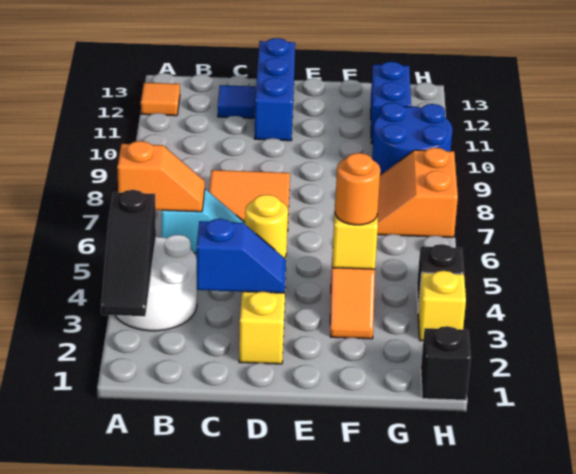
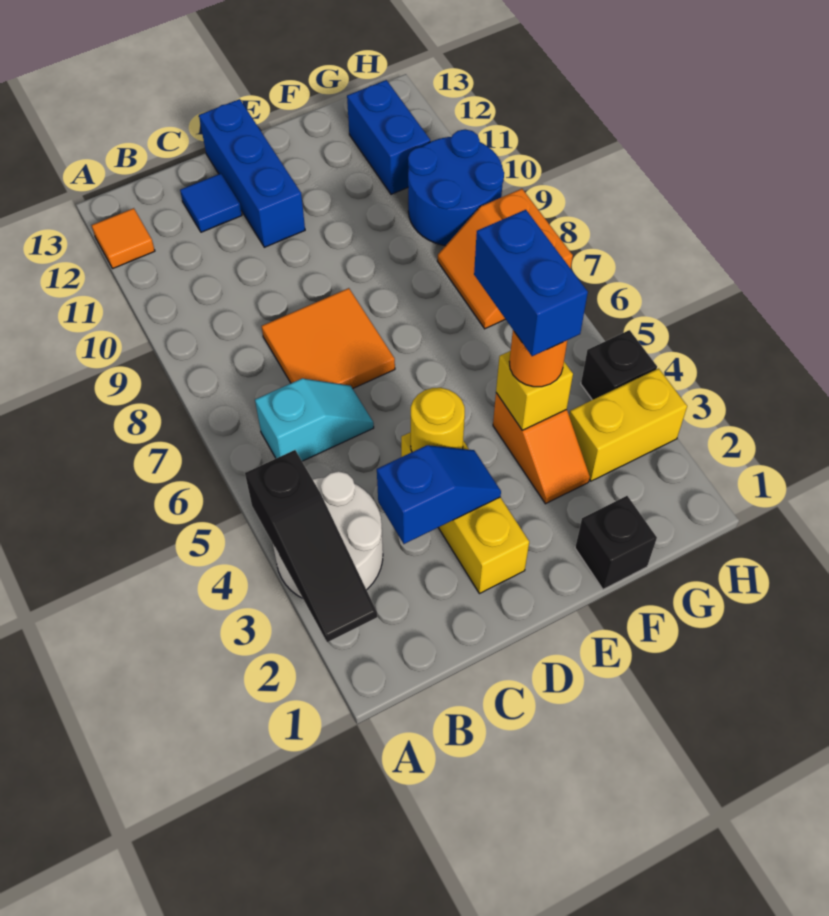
orange slope A6:B6 level 2 top A -> none
none -> blue brick F4:F5 level 4
black brick H1 level 1 -> black brick F1 level 1
yellow brick H3 level 1 -> yellow brick G3:H3 level 1

